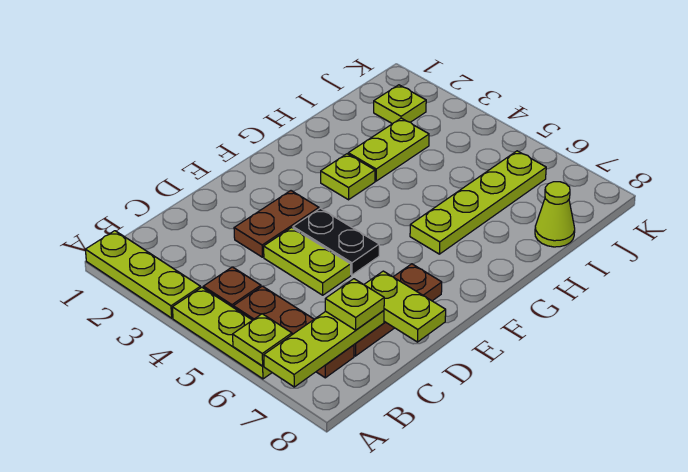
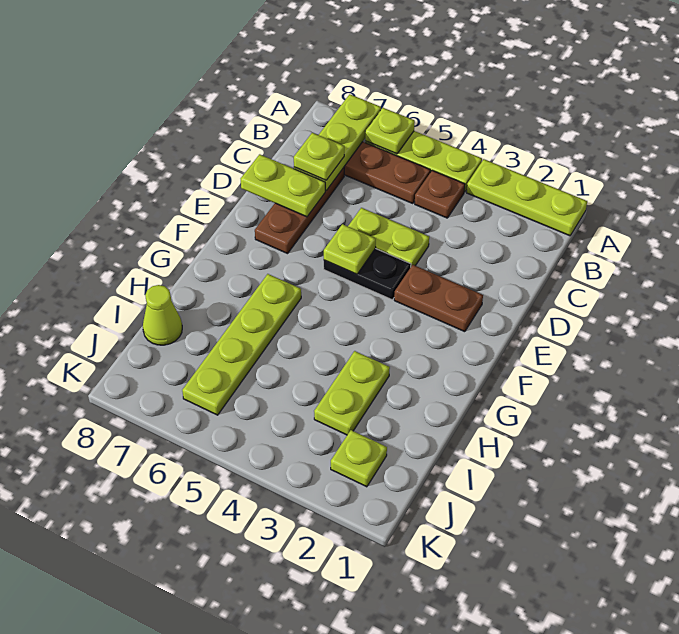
brown plate D3:E3 level 1 -> brown plate E2:E3 level 1
lime plate G3 level 1 -> lime plate E5 level 2

